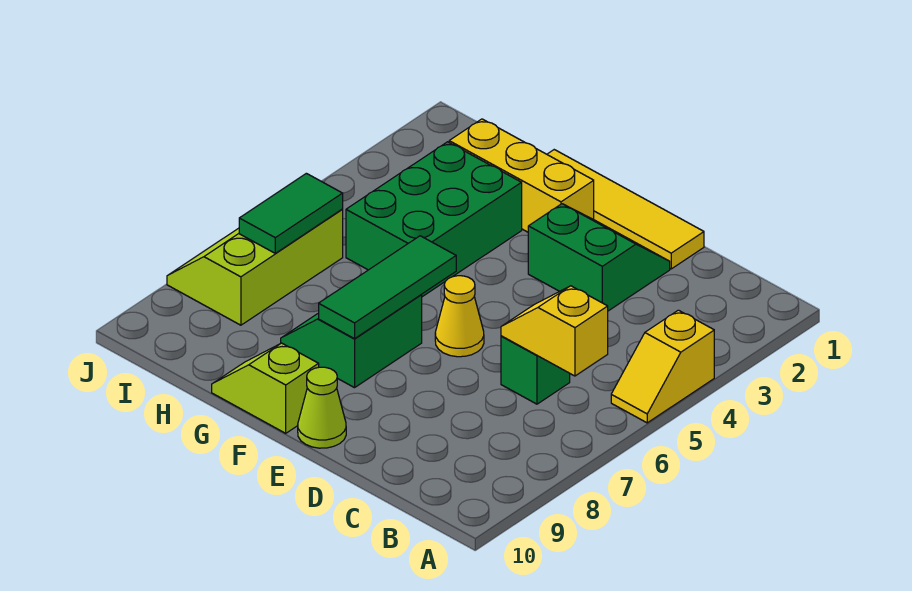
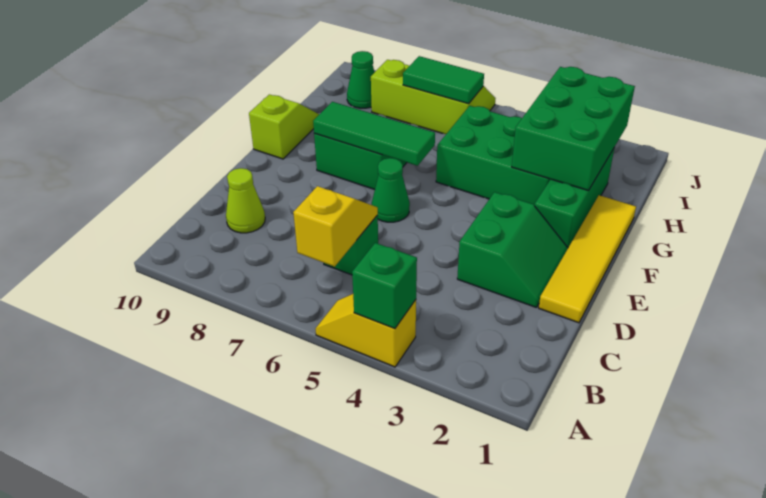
none -> green brick A4 level 2
yellow cone E6 level 1 -> green cone E6 level 1
lime cone E10 level 1 -> lime cone C9 level 1
yellow brick F2:H2 level 1 -> green brick F2:H2 level 1
none -> green brick G2:I3 level 2
none -> green cone I9 level 1

